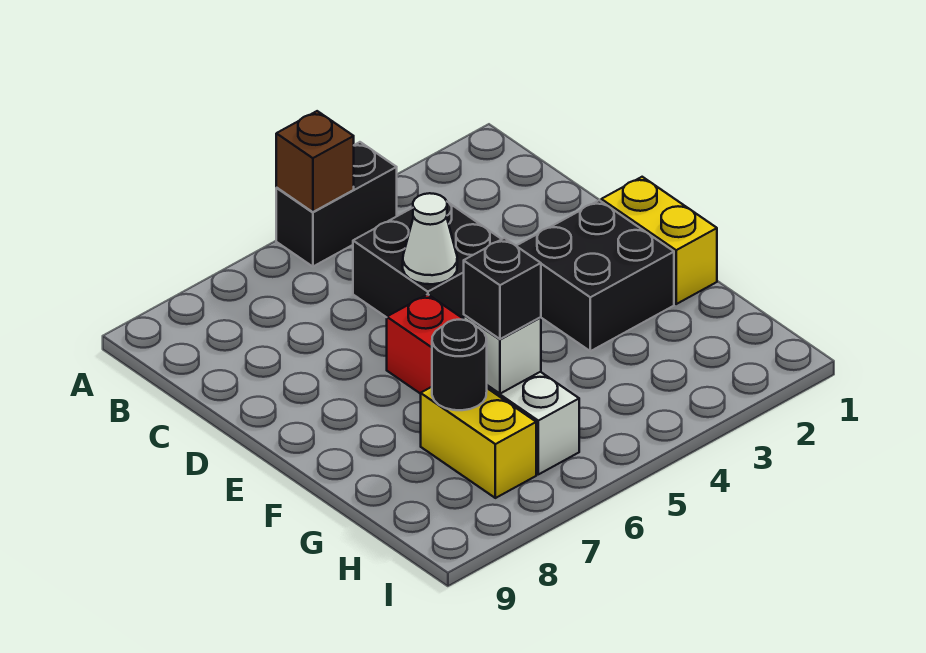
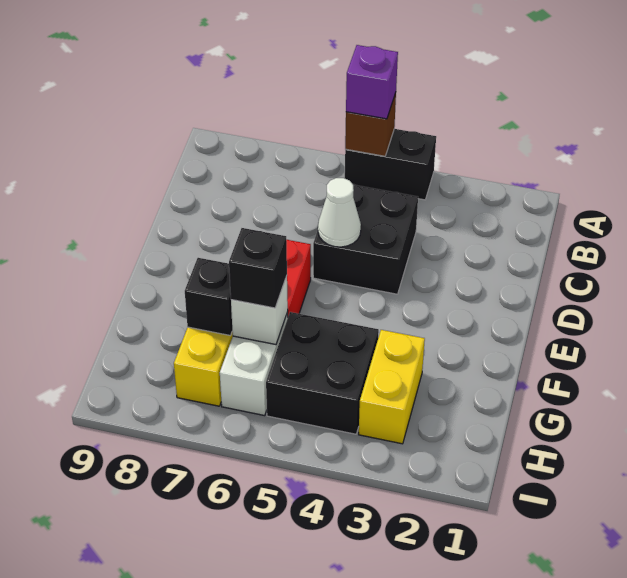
none -> purple brick A5 level 3
yellow brick E1:F1 level 1 -> yellow brick G3:H3 level 1
black brick E2:F3 level 1 -> black brick G4:H5 level 1
black round brick G7 level 2 -> black brick G7 level 2

